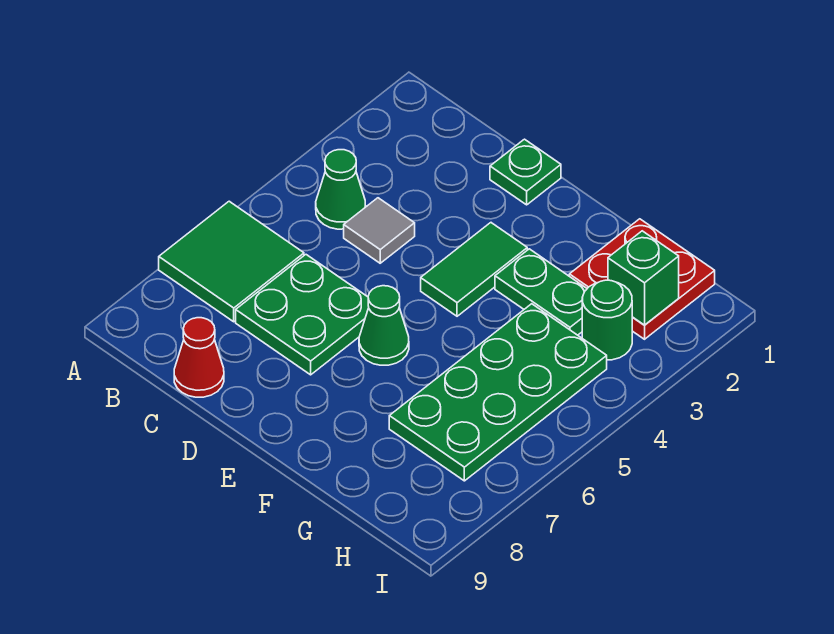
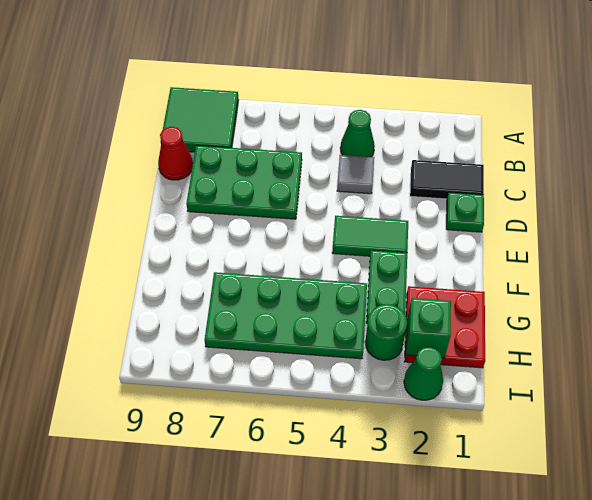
green tile A6:B7 level 1 -> green tile A8:B9 level 1
none -> black tile C1:C2 level 1
green plate C6:D7 level 1 -> green plate C6:D8 level 1
green cone E6 level 1 -> green cone I2 level 1

